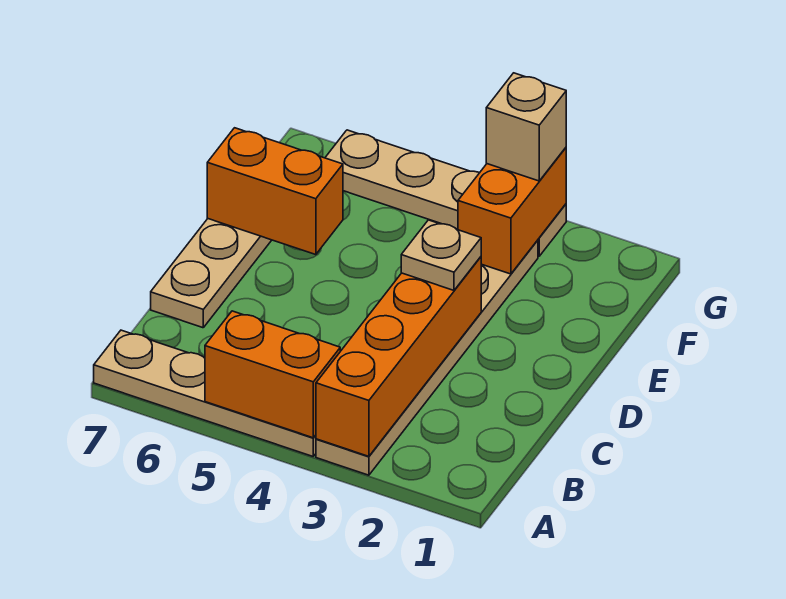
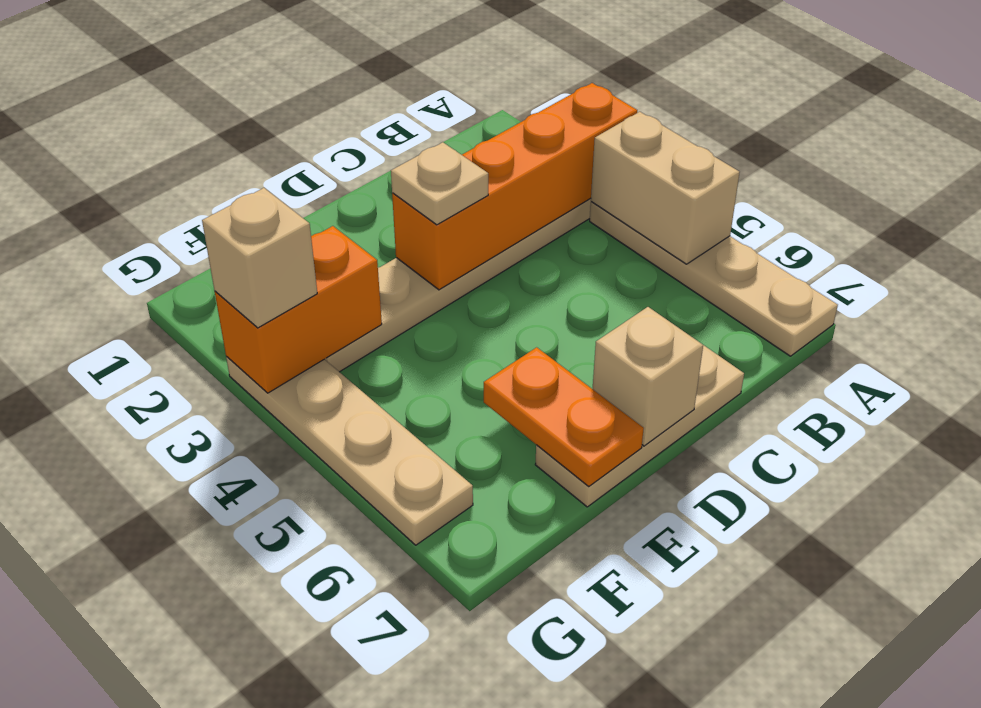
orange brick A4:A5 level 2 -> tan brick A4:A5 level 2
none -> tan brick D7 level 2
orange brick E6:E7 level 2 -> orange plate E6:E7 level 2

